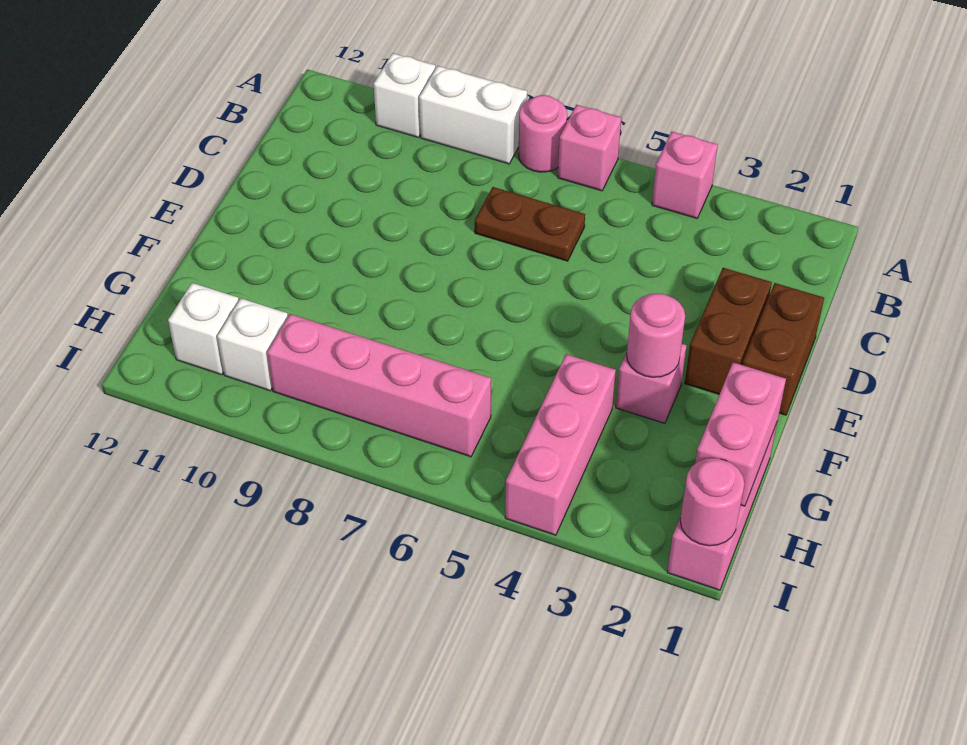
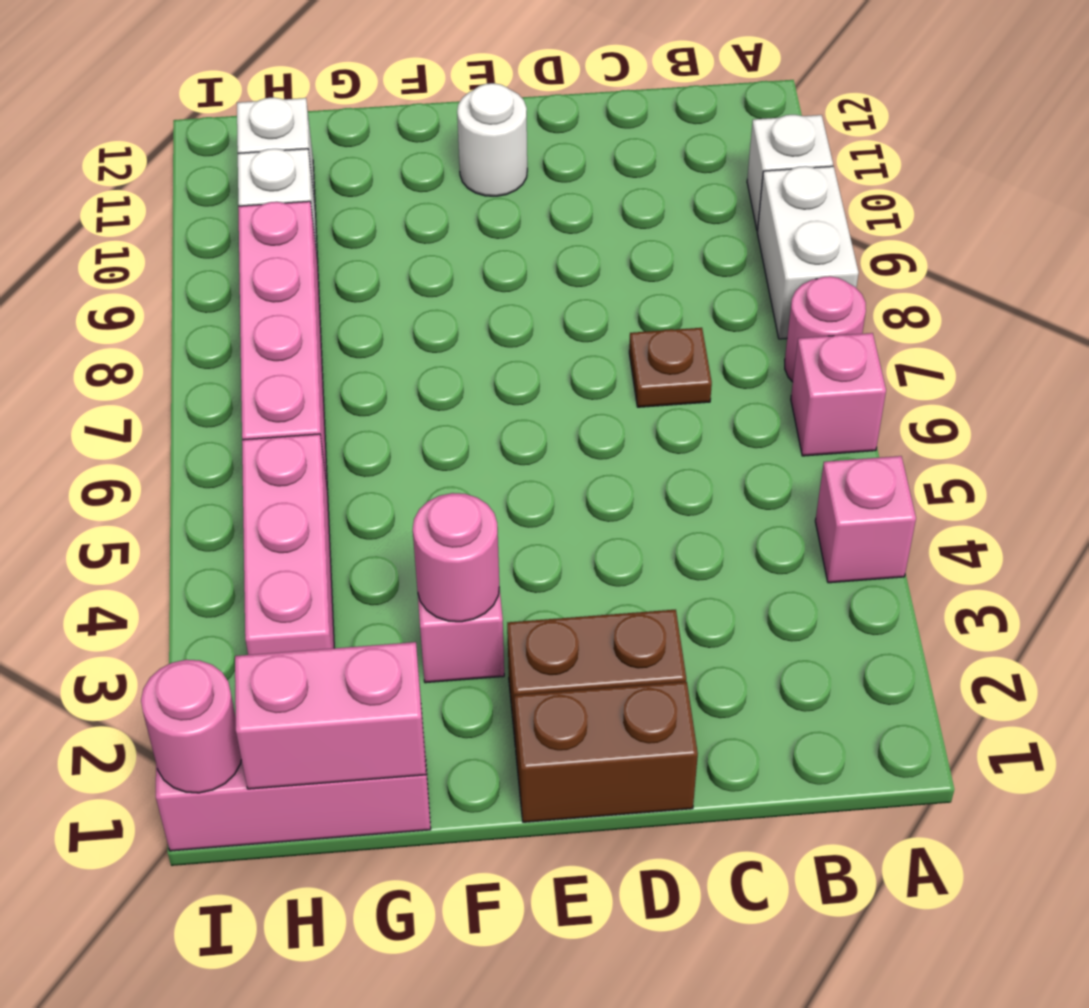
brown plate C6:C7 level 1 -> brown plate C7 level 1
none -> white round brick E11 level 1
pink brick G4:I4 level 1 -> pink brick H3:H5 level 1

